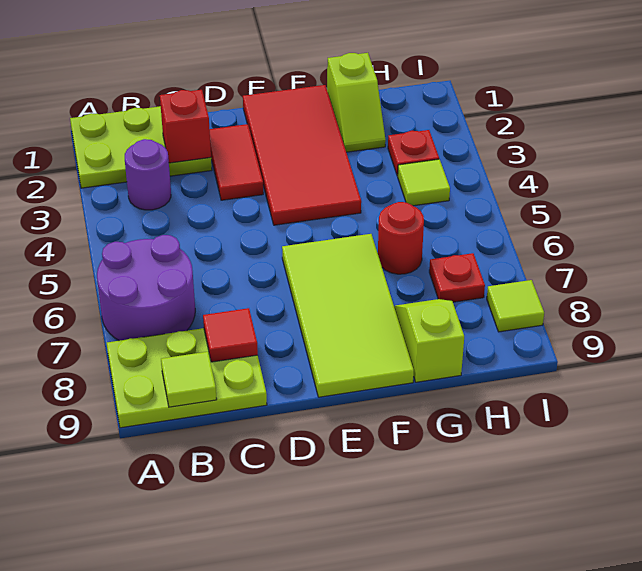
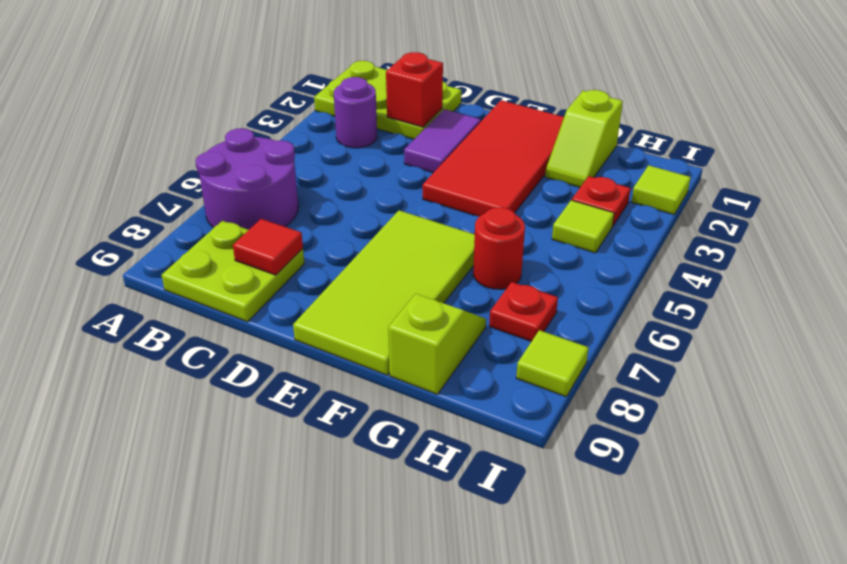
lime plate A8:C9 level 1 -> lime plate B8:C9 level 1
lime tile B9 level 2 -> lime tile I2 level 1
red tile D2:D3 level 1 -> purple tile D2:D3 level 1

